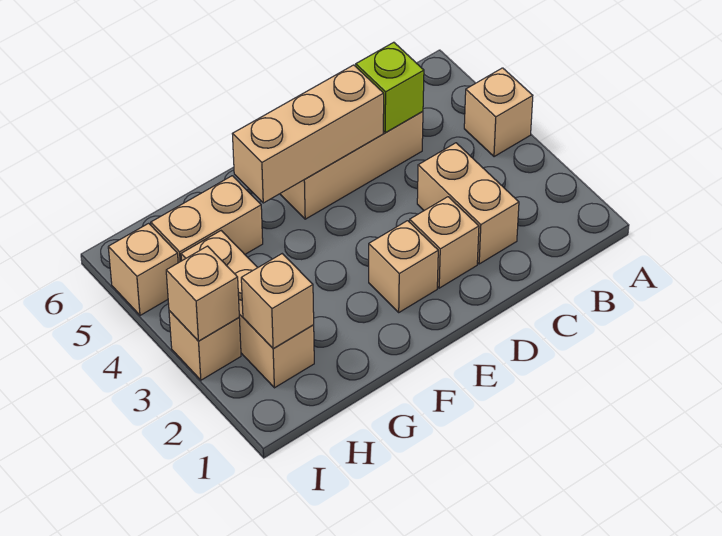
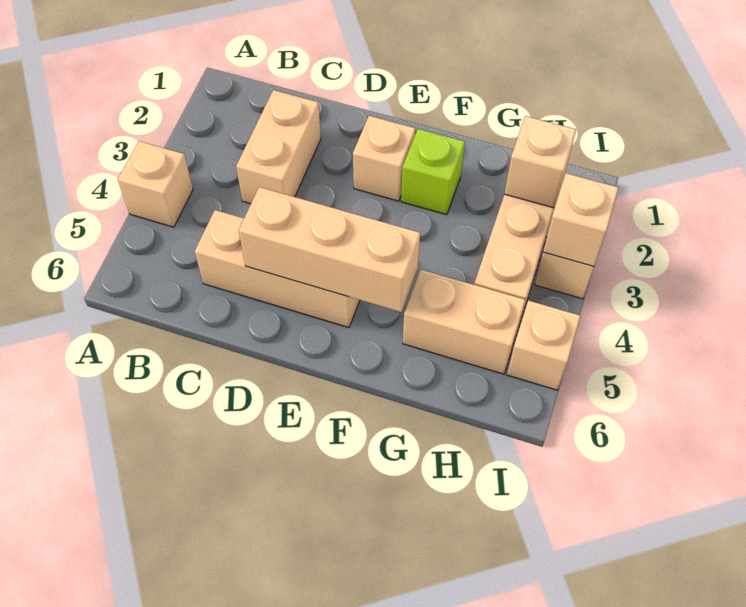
lime brick C5 level 2 -> lime brick F2 level 1
tan brick D2 level 1 -> none

